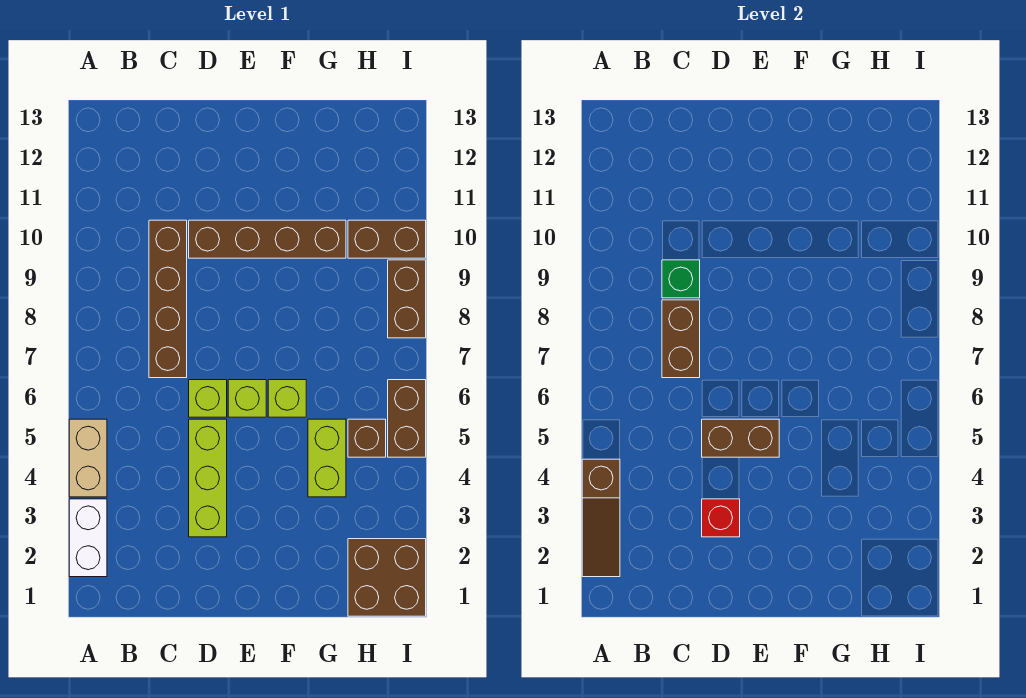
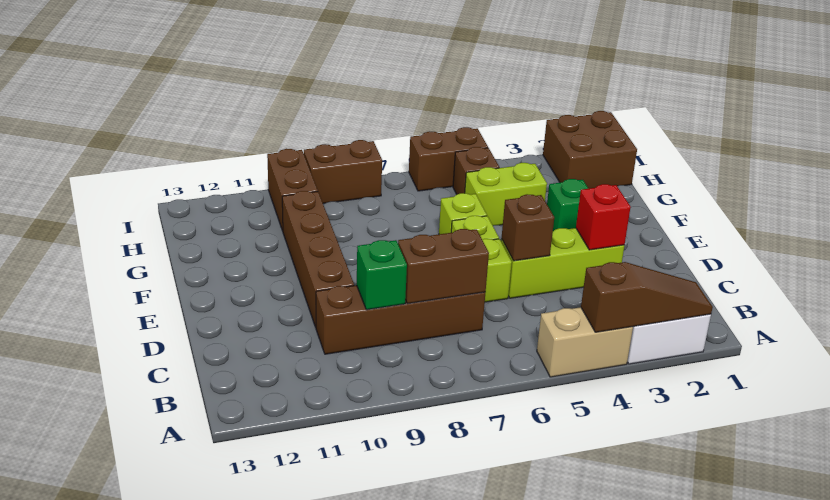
brown brick D5:E5 level 2 -> brown brick D5 level 2
none -> green brick F3 level 1

